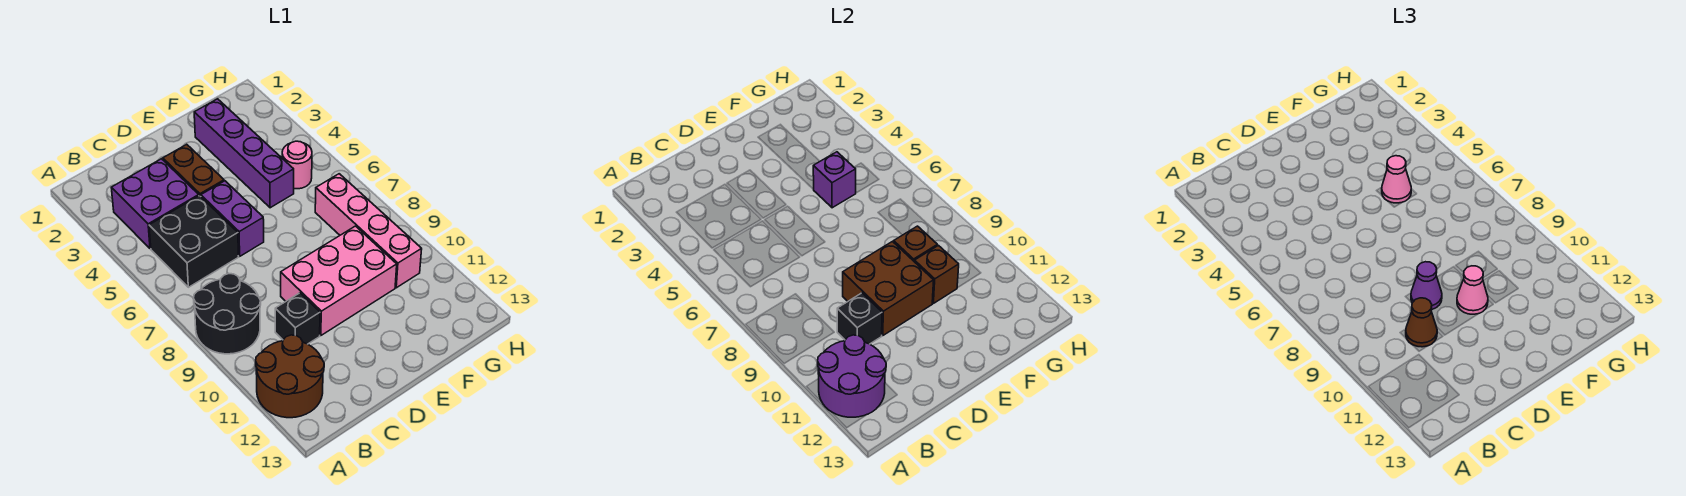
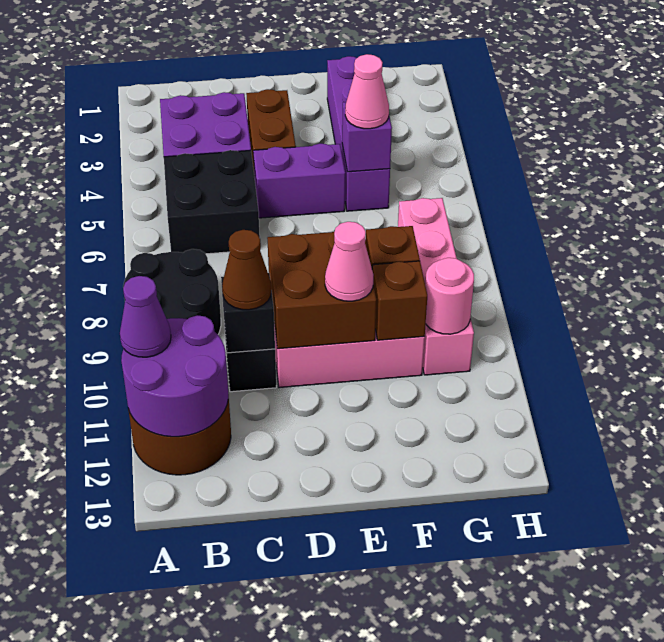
purple brick D5:D6 level 1 -> purple brick D5:E5 level 1
purple cone D9 level 3 -> purple cone A11 level 3
pink round brick G5 level 1 -> pink round brick G10 level 2

